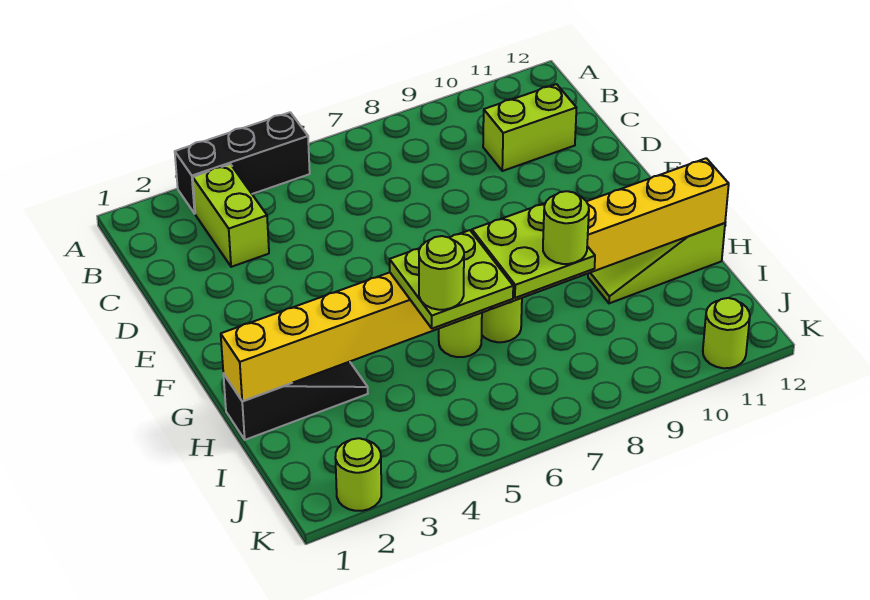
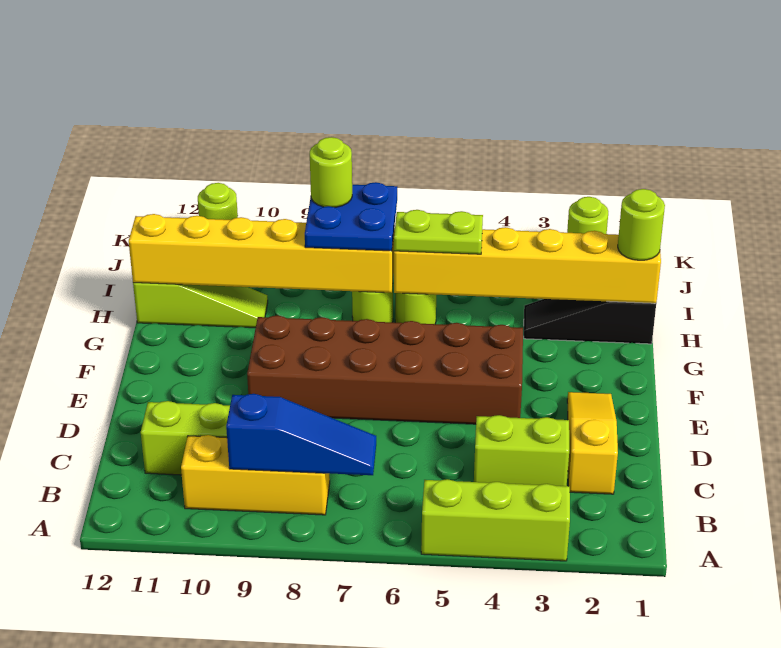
black brick A3:A5 level 1 -> lime brick A3:A5 level 1
lime brick B3:C3 level 1 -> lime brick C3:C4 level 1
none -> blue slope B7:B9 level 2 top 9
none -> yellow brick B8:B10 level 1
none -> yellow slope C2:E2 level 1 top C
none -> brown brick E4:F9 level 1
lime plate H5:I6 level 3 -> lime plate H5:H6 level 3
lime plate H7:I8 level 3 -> blue plate H7:I8 level 3
lime round brick I5 level 4 -> lime round brick H1 level 3

